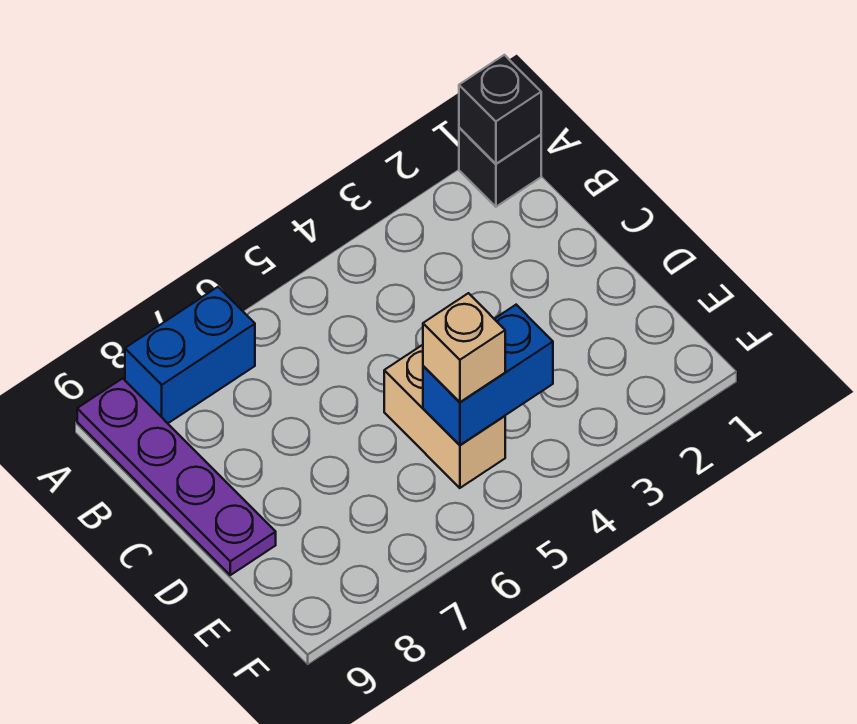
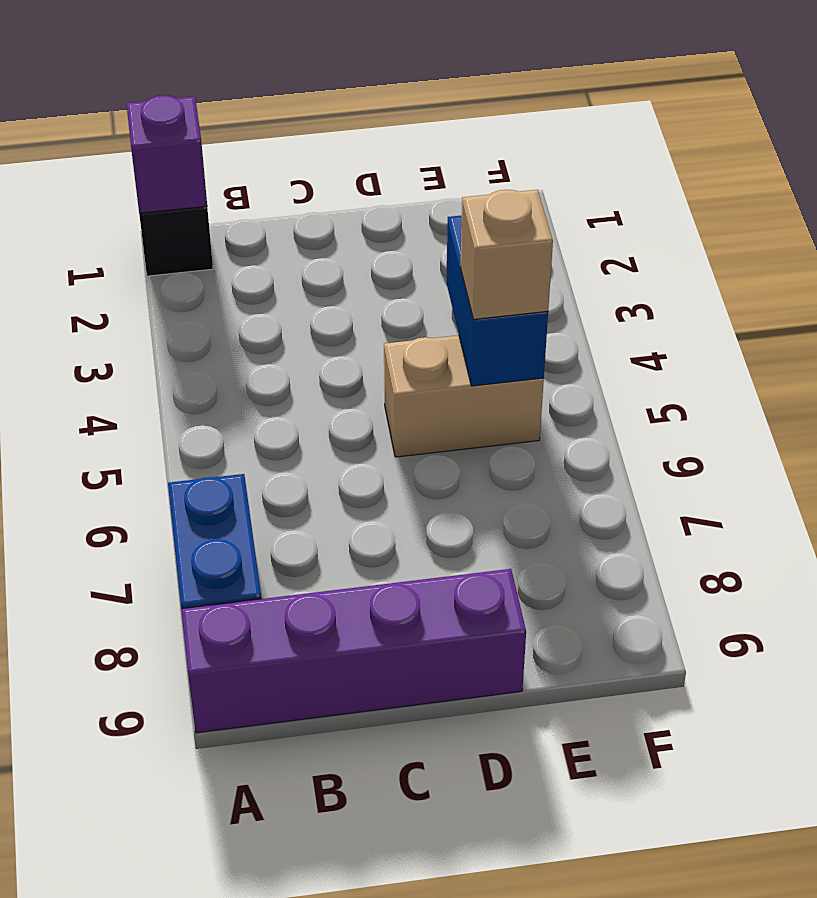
black brick A1 level 2 -> purple brick A1 level 2
purple plate A9:D9 level 1 -> purple brick A9:D9 level 1

